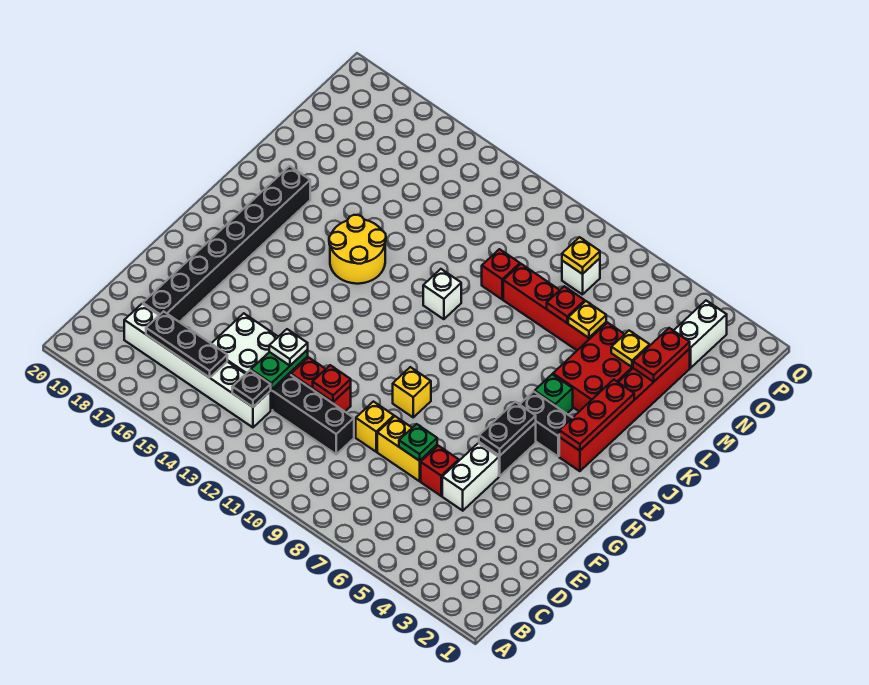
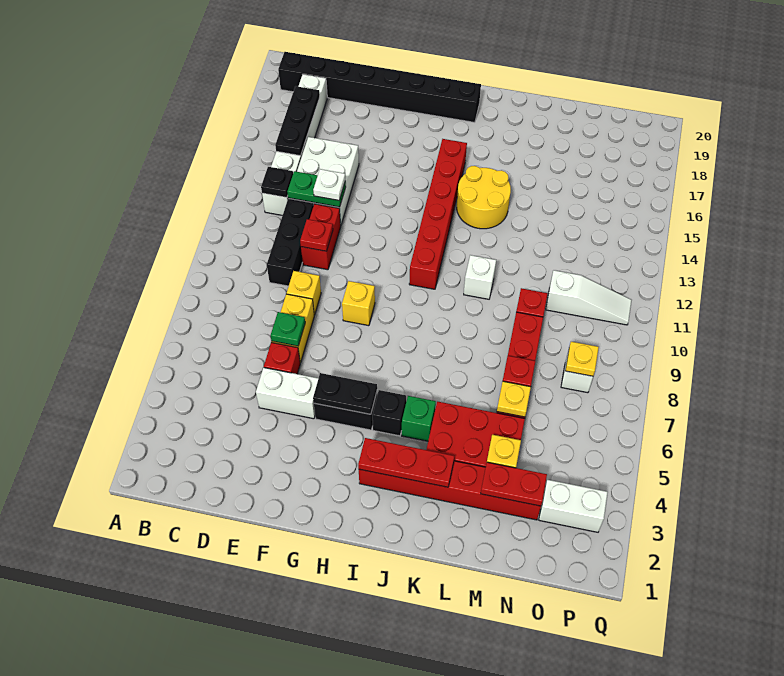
black brick D18:K18 level 1 -> black brick B19:I19 level 1
black brick I4:I5 level 1 -> black brick I5 level 1
none -> red brick I11:I16 level 1
none -> white slope N11:P11 level 1 top N

